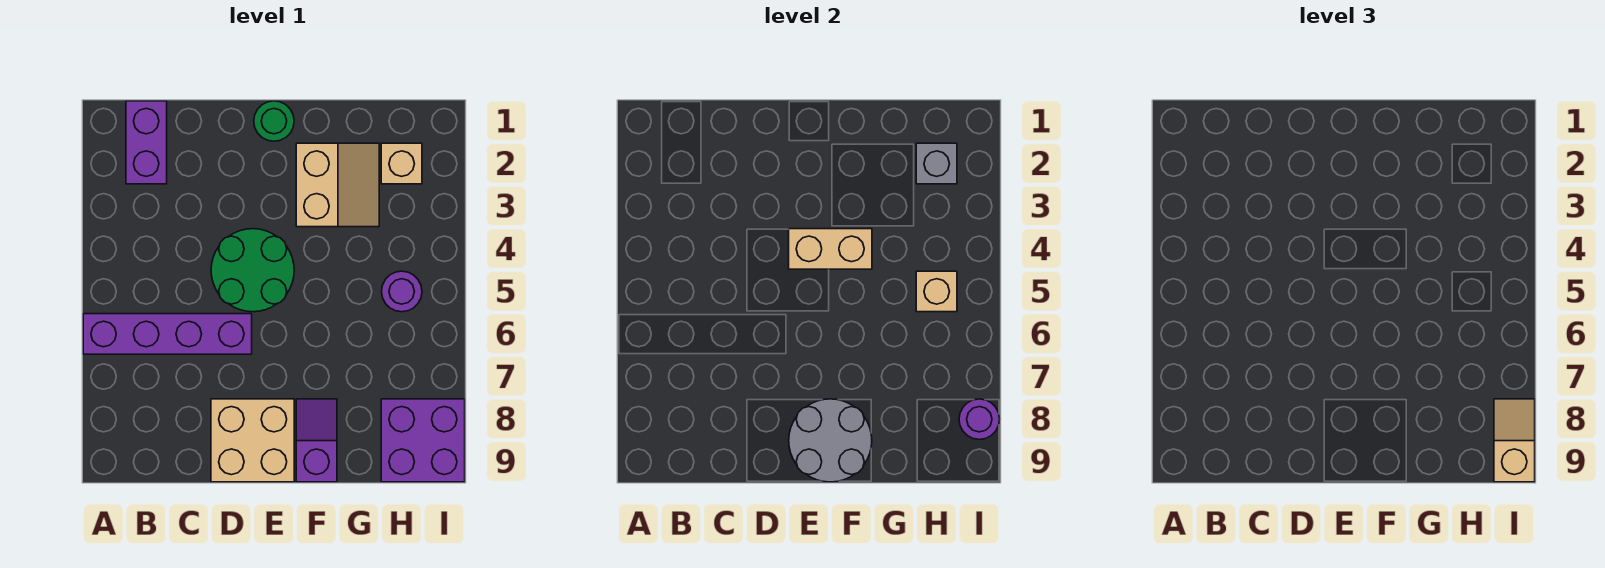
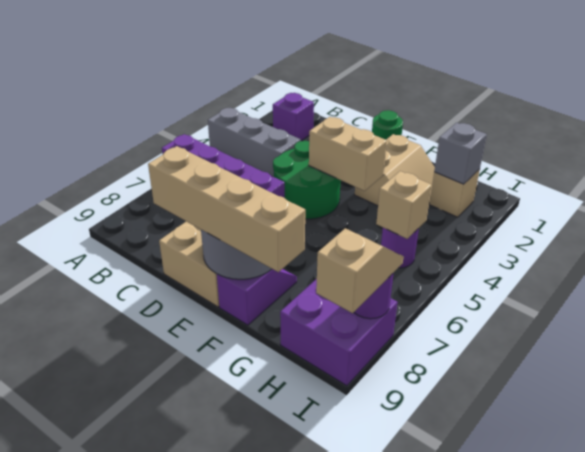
none -> grey brick A4:C4 level 1
purple brick B1:B2 level 1 -> purple brick B2 level 1
none -> tan brick D9:G9 level 3

